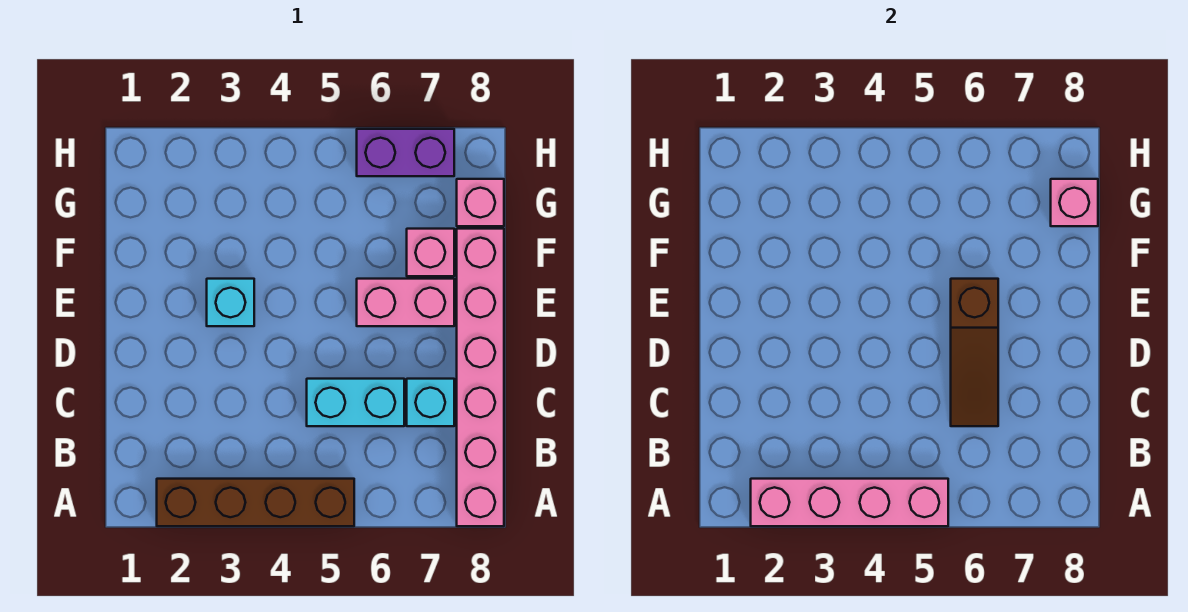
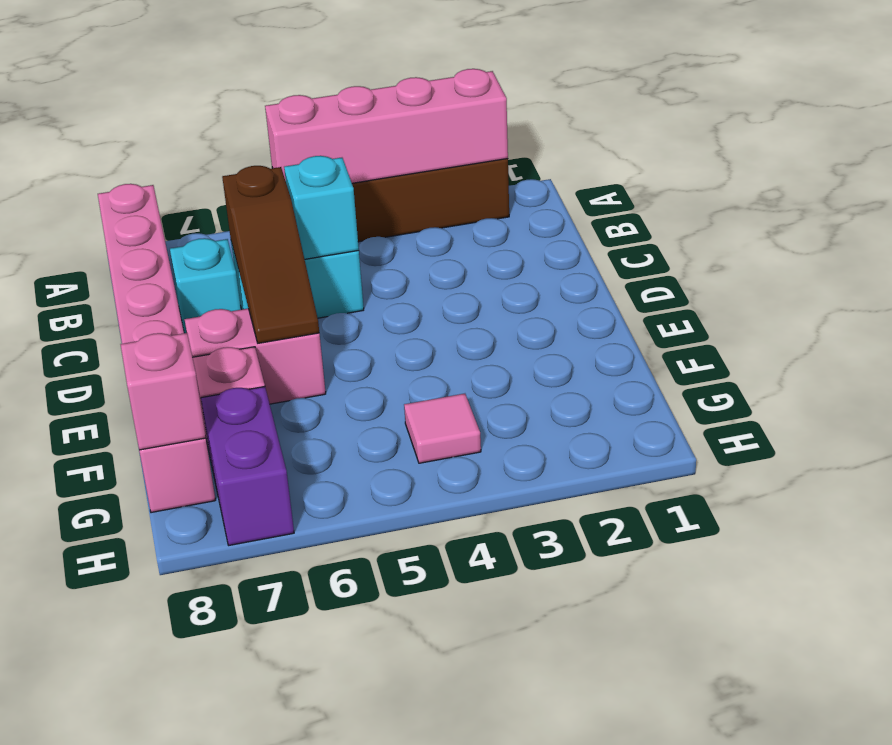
brown slope C6:E6 level 2 top E -> brown slope C6:E6 level 2 top C
cyan brick E3 level 1 -> cyan brick C5 level 2
none -> pink tile G4 level 1
purple brick H6:H7 level 1 -> purple brick G7:H7 level 1

